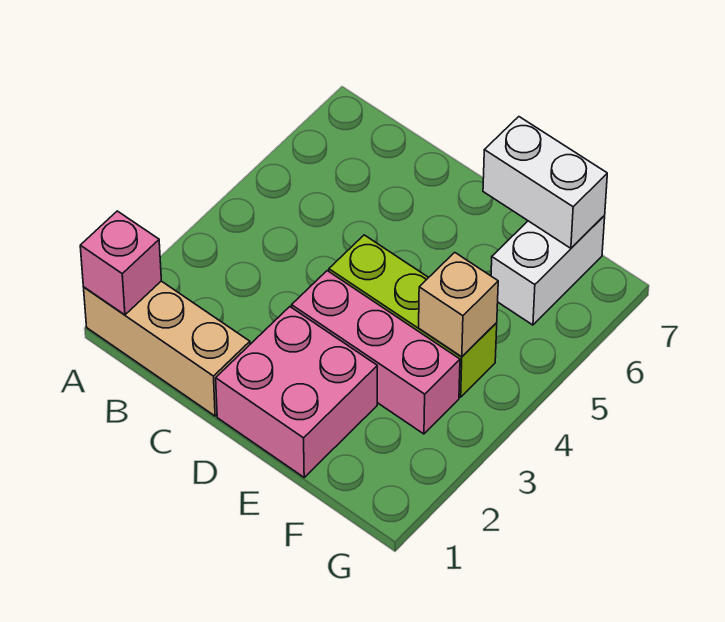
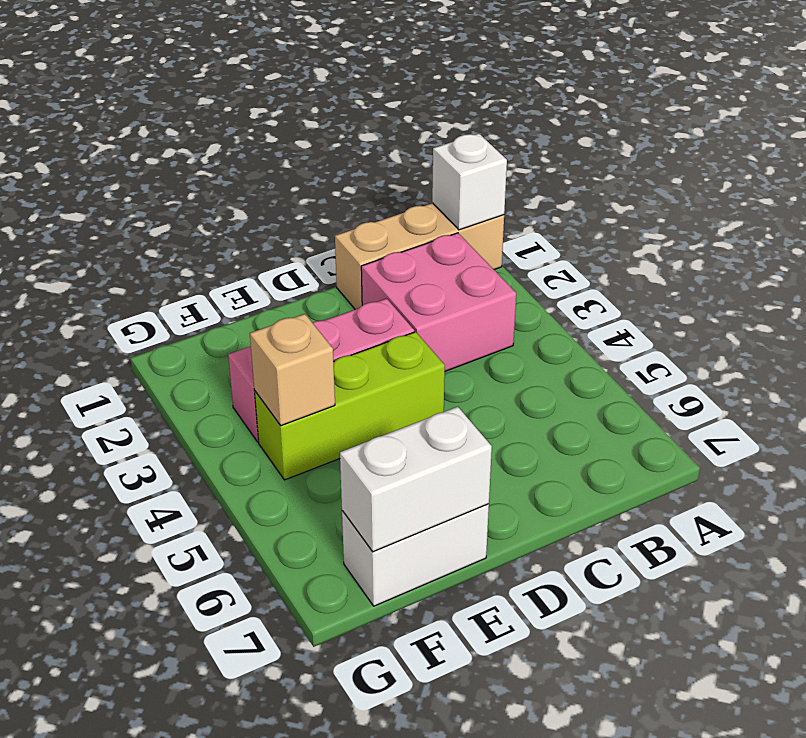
pink brick A1 level 2 -> white brick A1 level 2
pink brick D1:E2 level 1 -> pink brick B2:C3 level 1
white brick F6:F7 level 1 -> white brick E7:F7 level 1

